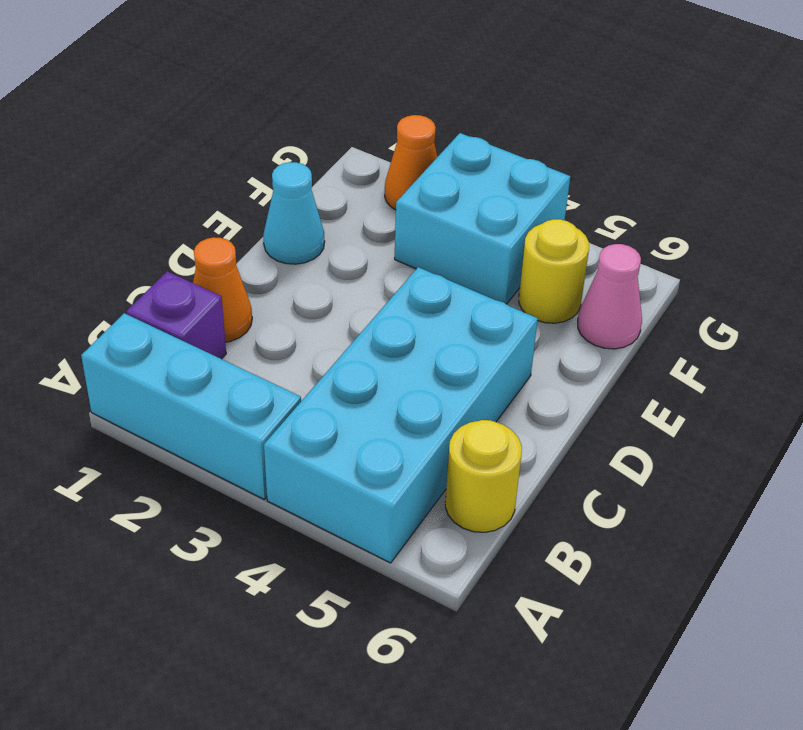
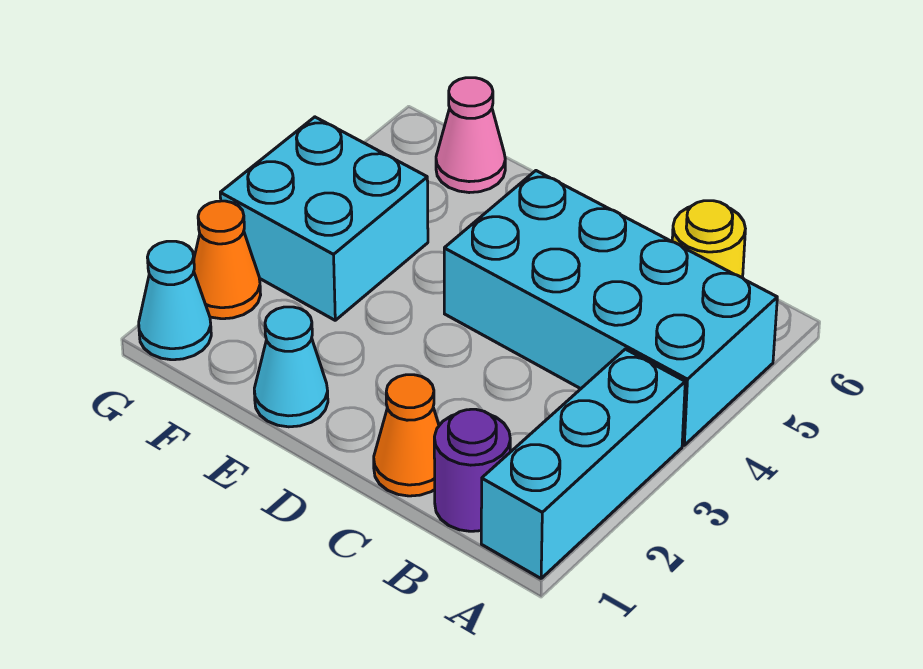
purple brick B1 level 1 -> purple round brick B1 level 1
yellow round brick F5 level 1 -> none
none -> cyan cone G1 level 1

